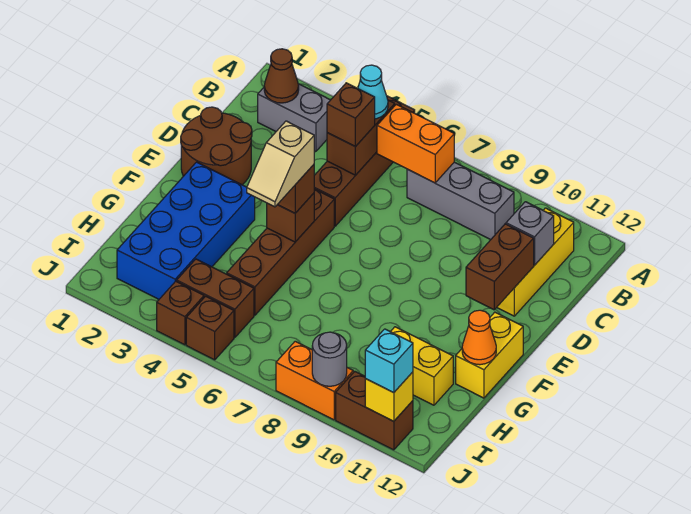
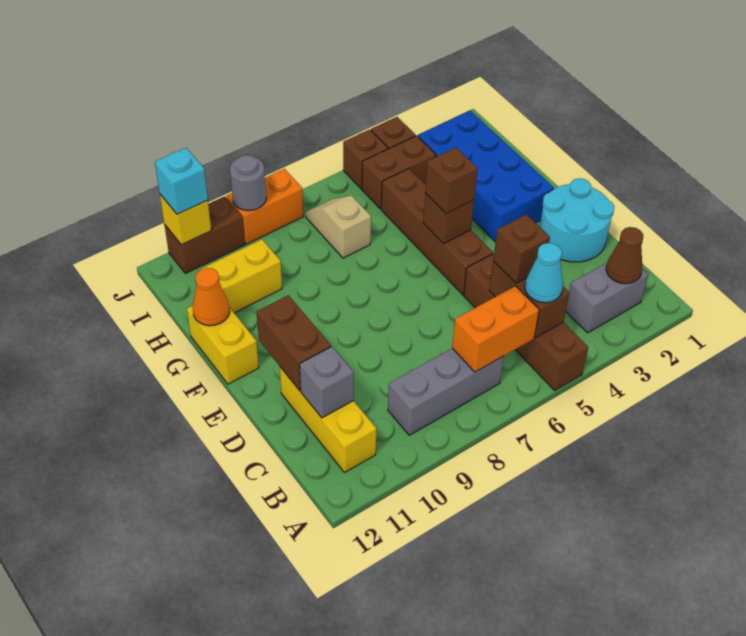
brown round brick D1:E2 level 1 -> cyan round brick D1:E2 level 1
tan slope F5:G5 level 4 top F -> tan slope H7:I7 level 1 top H

